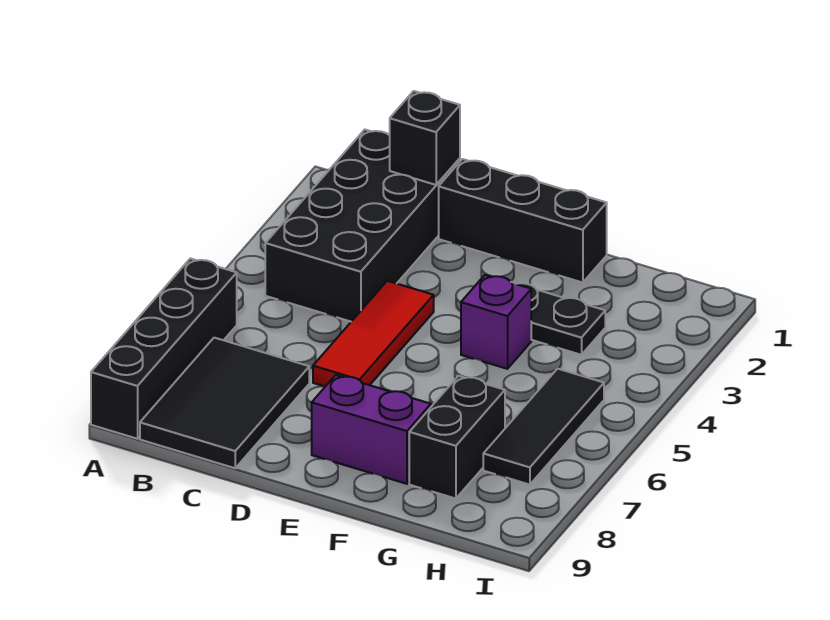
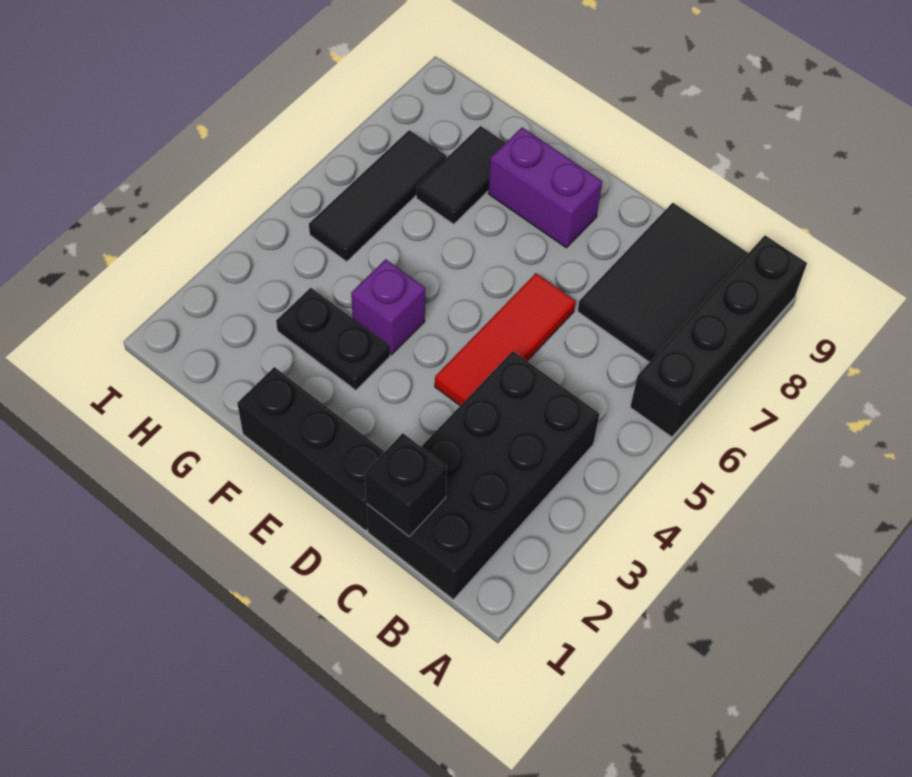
black brick G7:G8 level 1 -> black tile G7:G8 level 1

